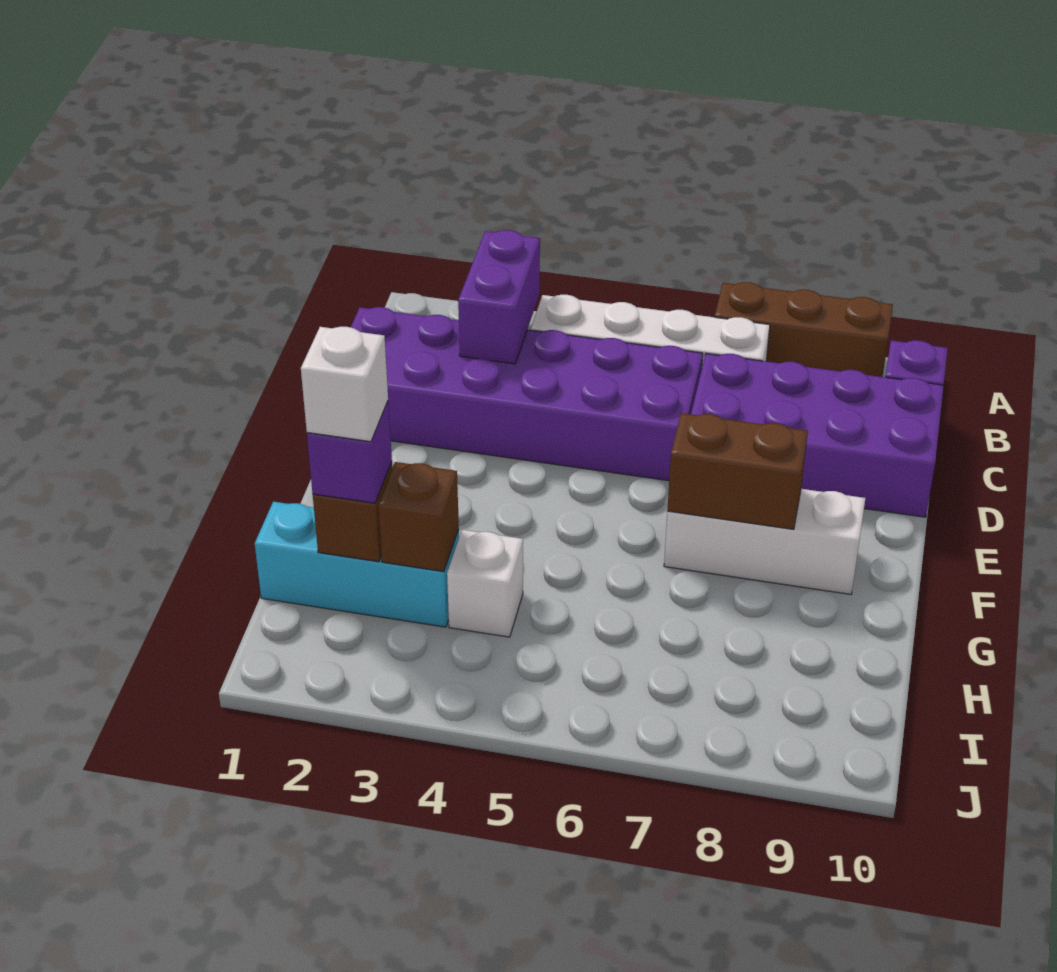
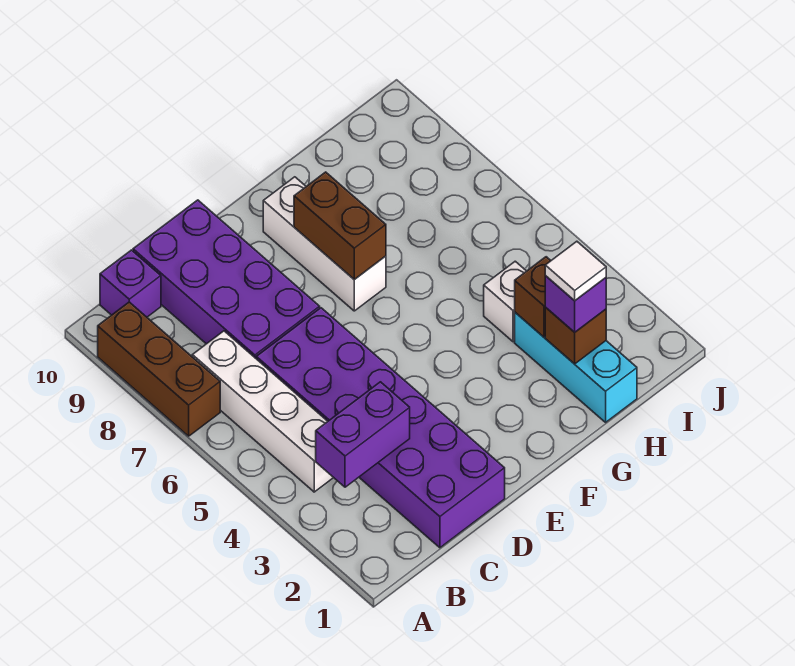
white brick H2 level 4 -> white tile H2 level 4

